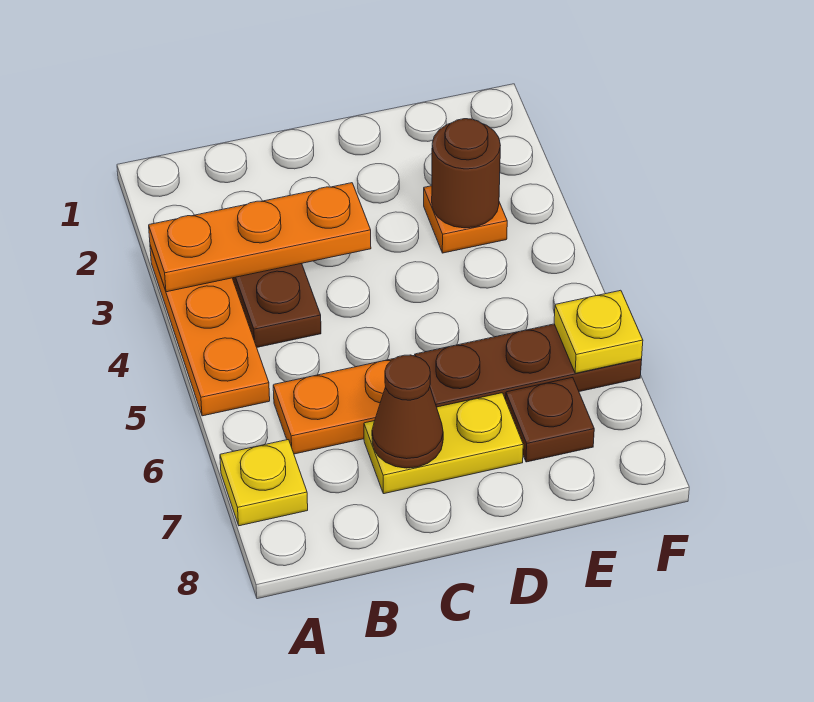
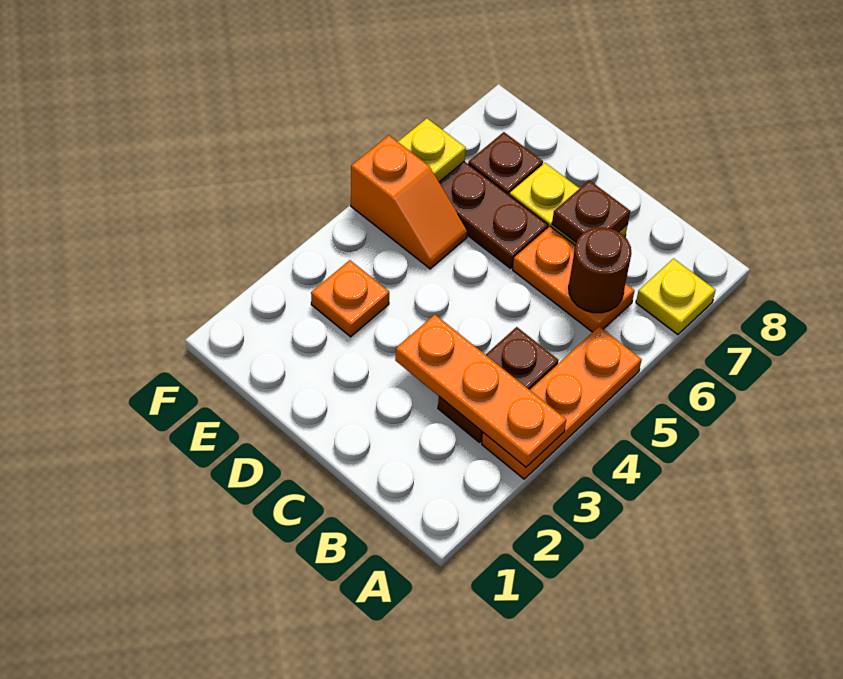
brown cone C7 level 2 -> brown plate C7 level 2
brown round brick E3 level 2 -> brown round brick B6 level 2
none -> orange slope E5:F5 level 1 top F

